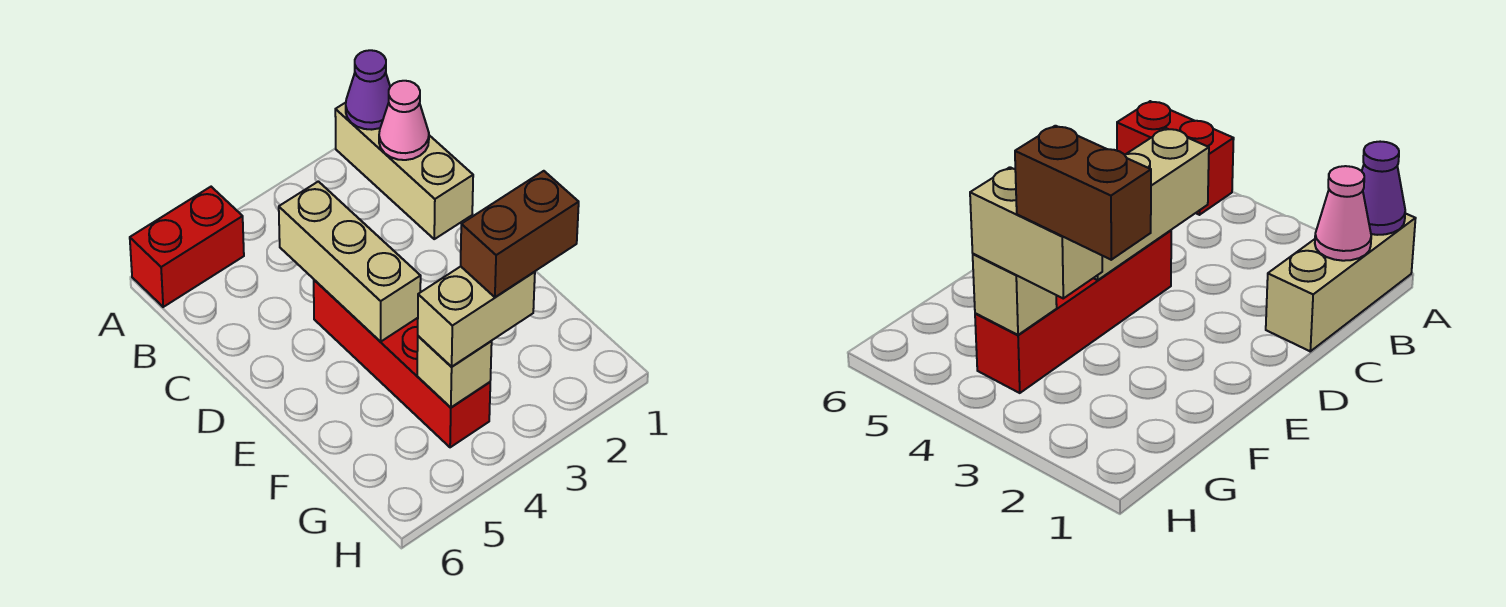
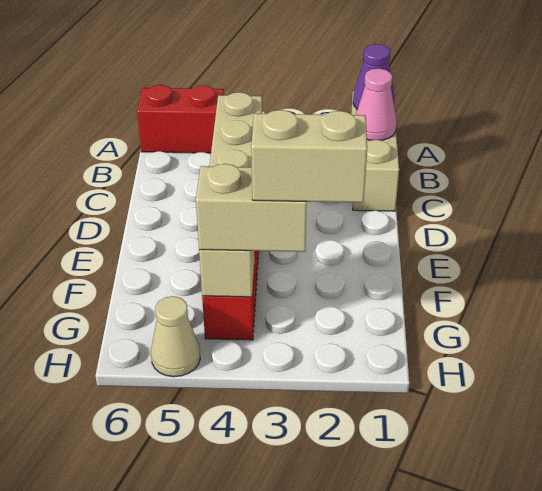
brown brick G2:G3 level 4 -> tan brick G2:G3 level 4
none -> tan cone H5 level 1

